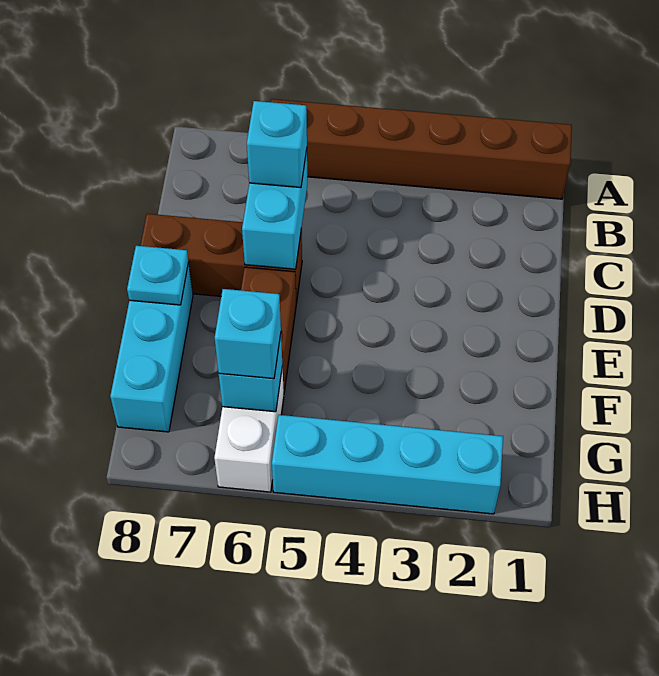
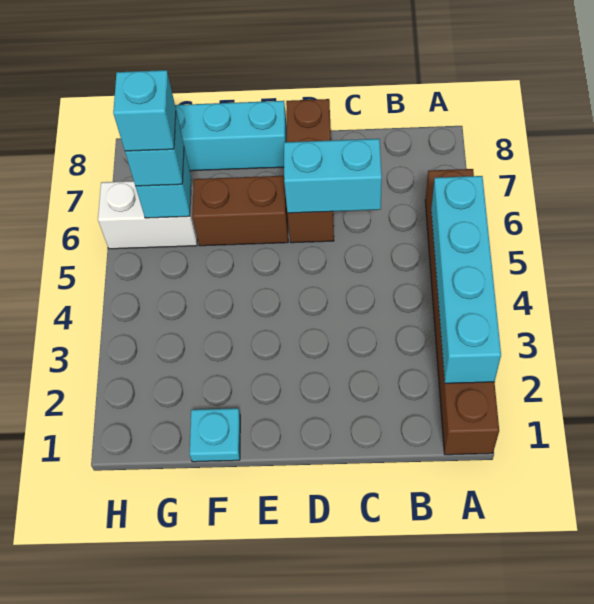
cyan brick C6 level 3 -> cyan brick G6 level 4
cyan plate E8 level 2 -> cyan plate F1 level 1
cyan brick H2:H5 level 1 -> cyan brick A2:A5 level 2

